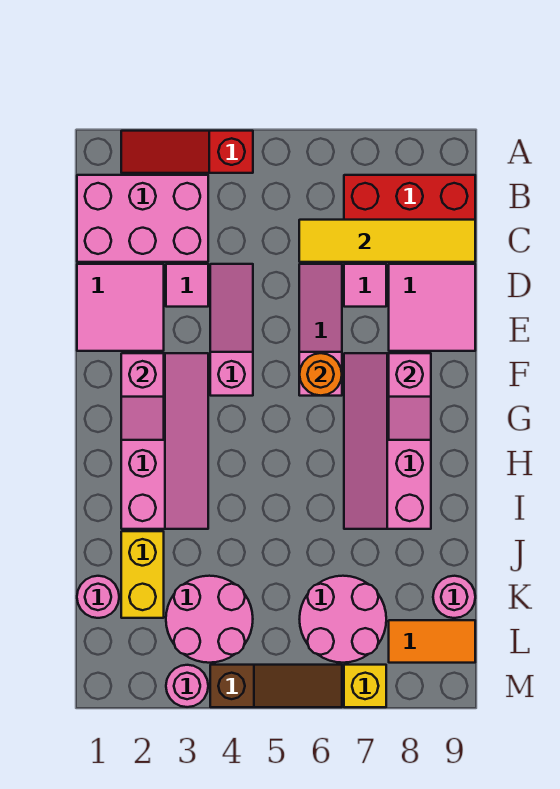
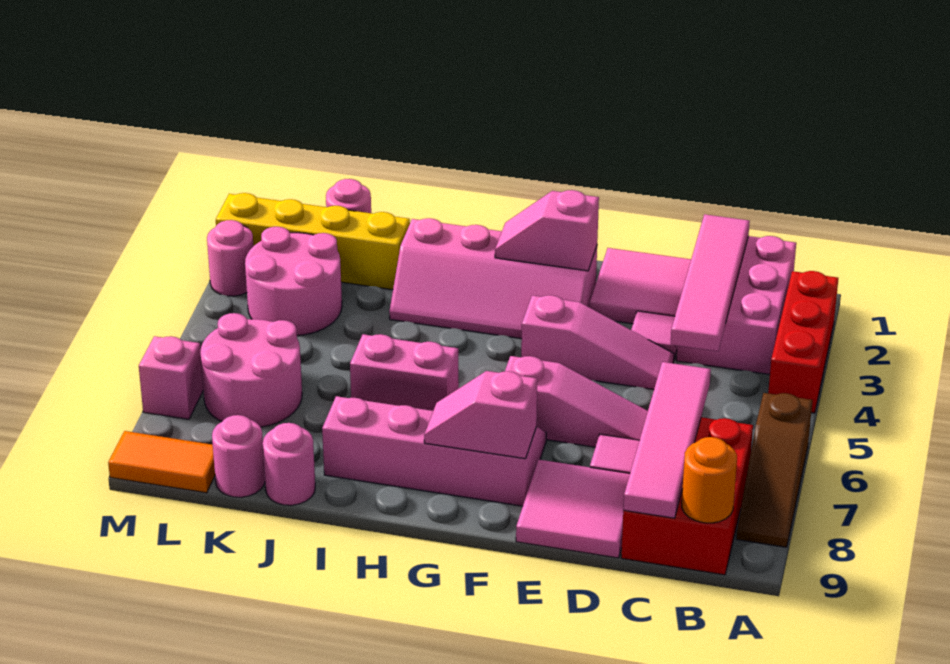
red slope A2:A4 level 1 top 4 -> red brick A2:A4 level 1
none -> pink tile C1:C4 level 2
yellow tile C6:C9 level 2 -> pink tile C6:C9 level 2
orange round brick F6 level 2 -> orange round brick B9 level 2
none -> pink brick H6:I6 level 1
yellow brick J2:K2 level 1 -> yellow brick J2:M2 level 1
none -> pink round brick J9 level 1
orange tile L8:L9 level 1 -> orange tile L9:M9 level 1
brown slope M4:M6 level 1 top 4 -> brown slope A6:A8 level 1 top 6
yellow brick M7 level 1 -> pink brick M7 level 1

